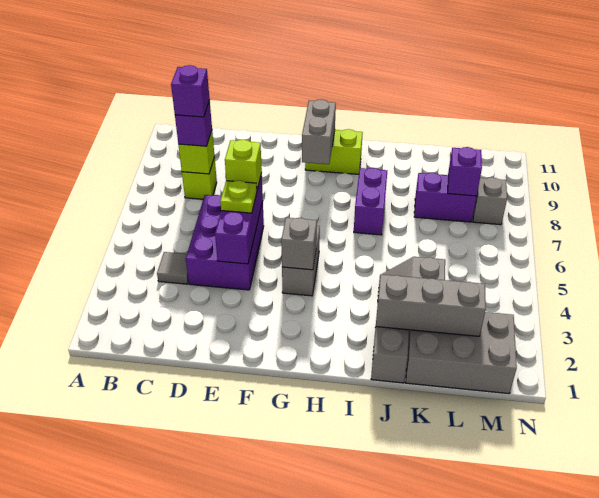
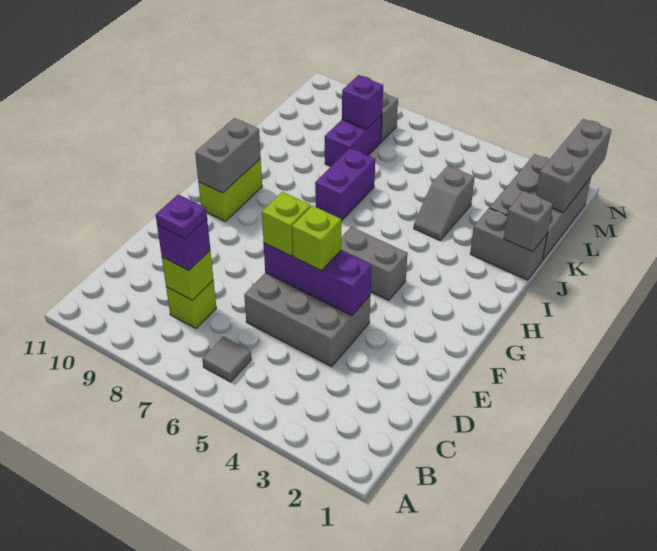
grey tile C4 level 1 -> grey tile B6 level 1
purple brick C8 level 4 -> purple plate C8 level 4
purple brick D4:E6 level 1 -> grey brick D4:E6 level 1
lime plate E5 level 3 -> lime brick E5 level 3
grey brick G4 level 2 -> grey brick J1 level 2
grey brick G9:G10 level 2 -> grey brick G10:H10 level 2
purple brick I7:I8 level 1 -> purple brick I7:J7 level 1
grey brick J2:L2 level 2 -> grey brick L1:N1 level 2

